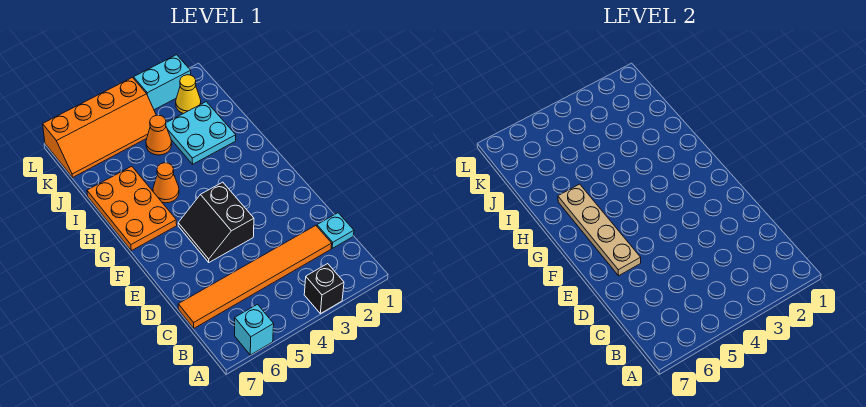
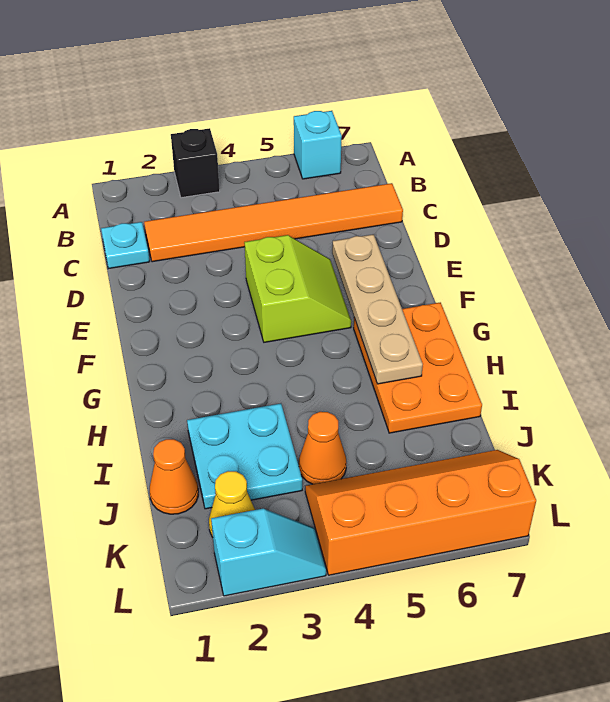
black slope E4:F5 level 1 top 4 -> lime slope E4:F5 level 1 top 4
orange cone H5 level 1 -> orange cone J1 level 1
cyan brick L2:L3 level 1 -> cyan slope L2:L3 level 1 top 2

